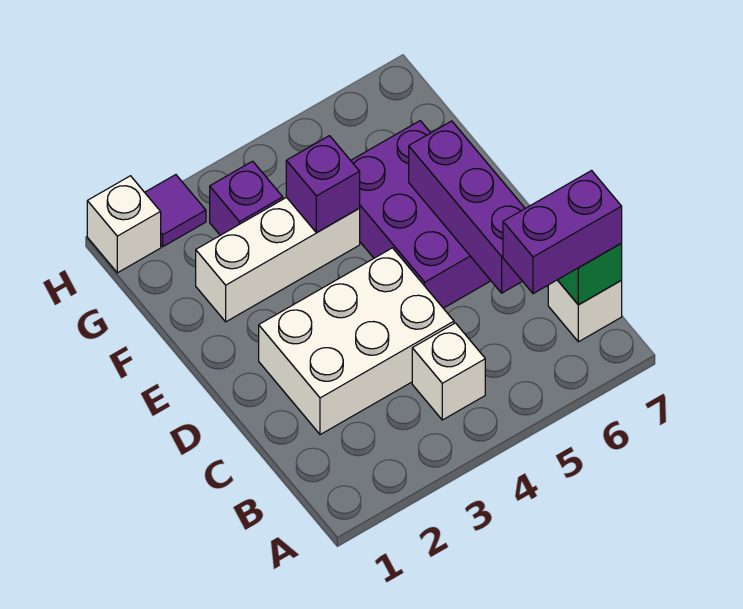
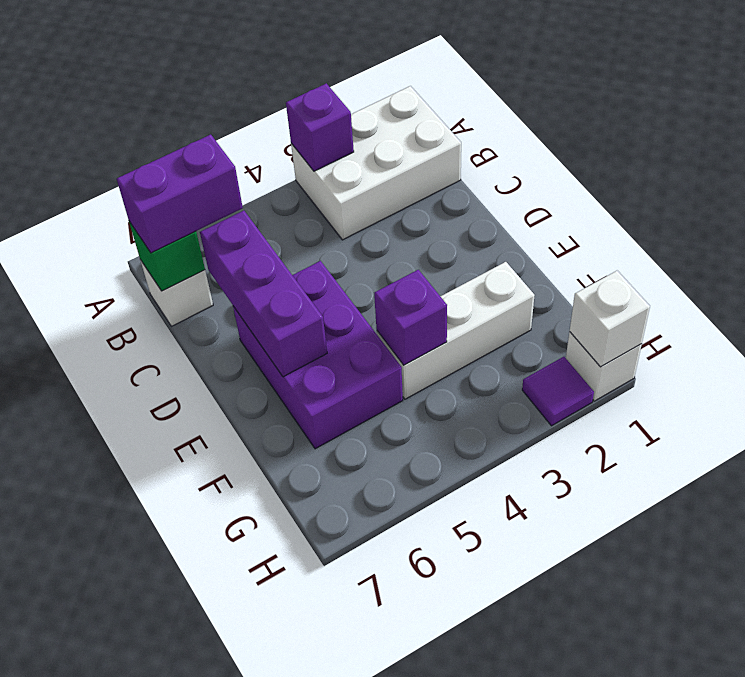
white brick B4 level 1 -> white brick H1 level 2
white brick C2:D4 level 1 -> white brick A1:B3 level 1
purple brick G3 level 1 -> purple brick A3 level 2

